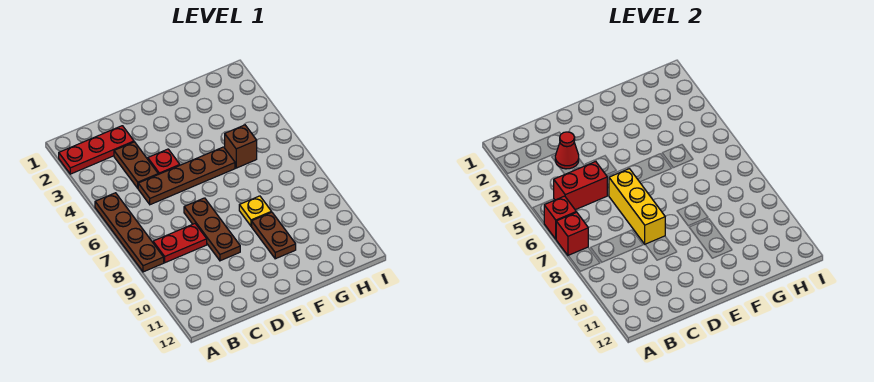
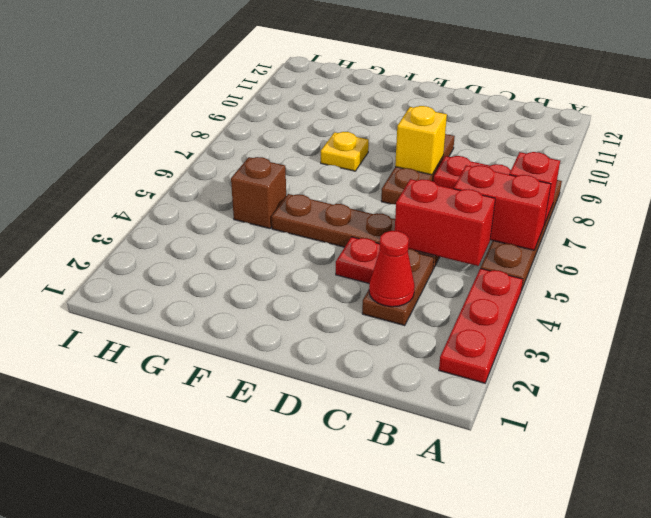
red plate A2:C2 level 1 -> red plate A2:A4 level 1
red brick A6 level 2 -> red brick A6:B6 level 2
yellow brick D6:D8 level 2 -> yellow brick D8 level 2
brown plate F9:F10 level 1 -> none

